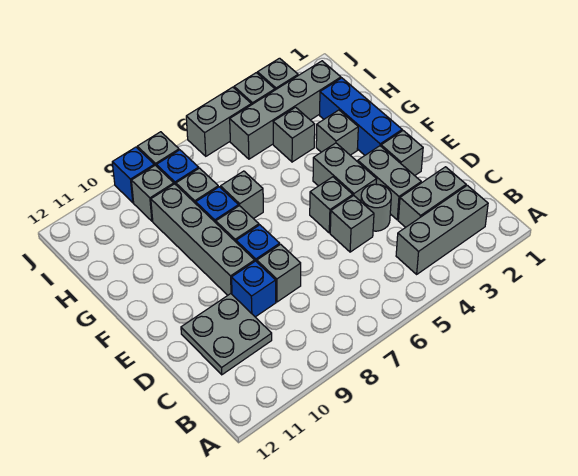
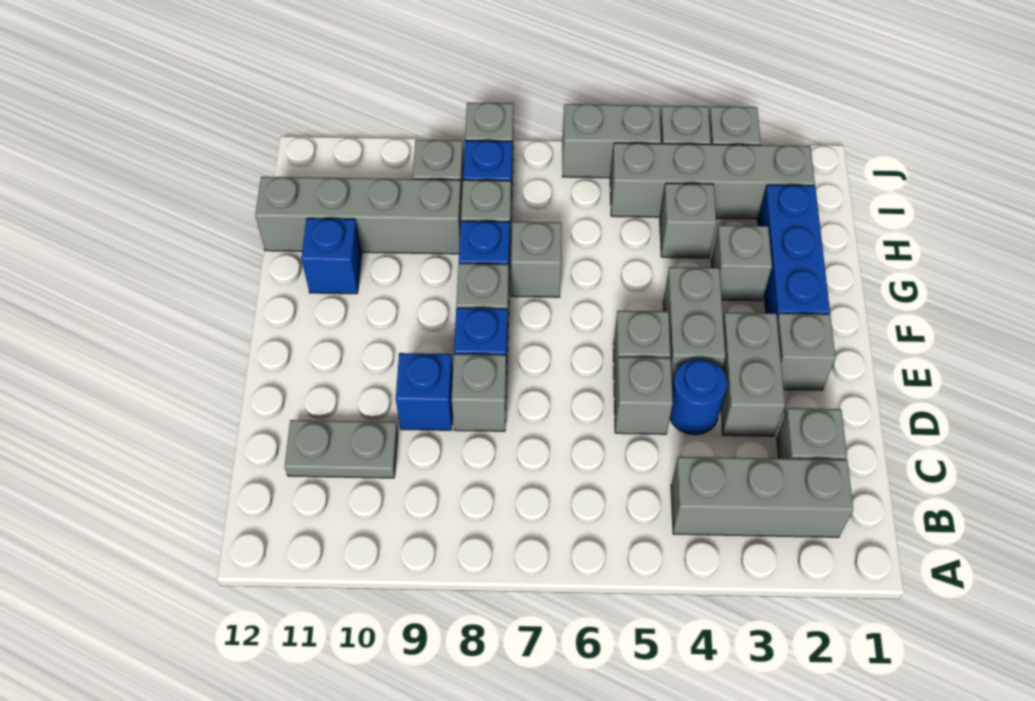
grey brick C2:C3 level 1 -> grey brick C2 level 1
grey plate C10:D11 level 1 -> grey plate C10:C11 level 1
grey round brick D4 level 1 -> blue round brick D4 level 1
grey brick E9:H9 level 1 -> grey brick H9:H12 level 1
blue brick J9 level 1 -> blue brick G11 level 1

